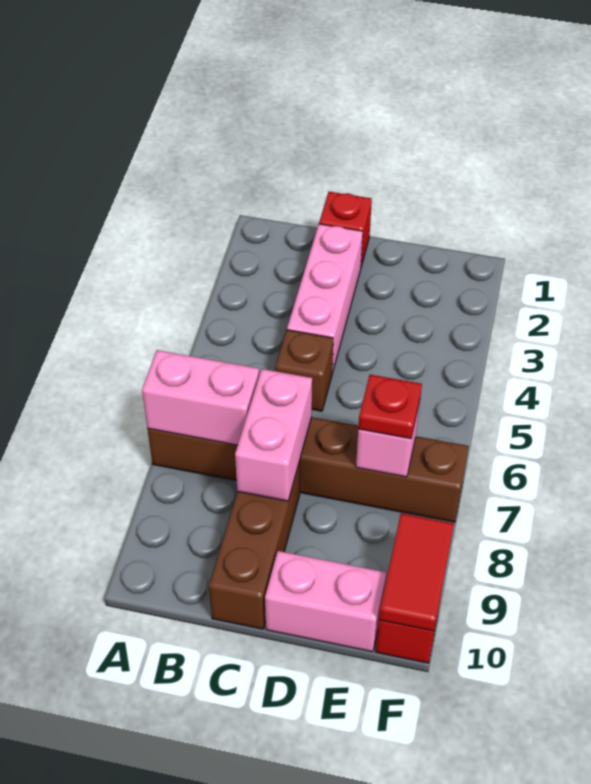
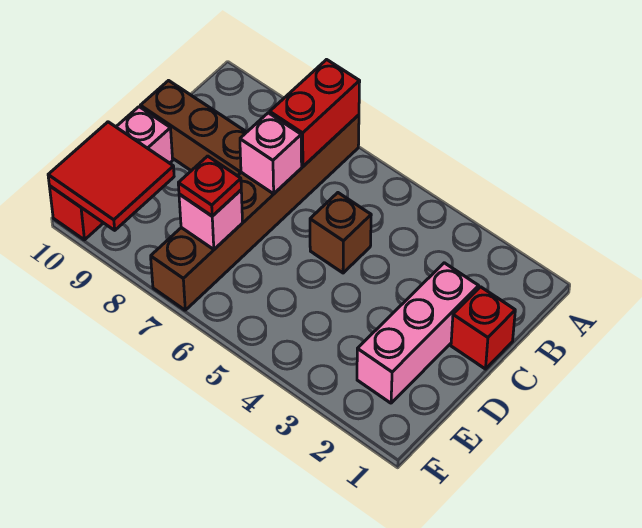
pink brick A7:B7 level 2 -> red brick A7:B7 level 2
pink brick C2:C4 level 1 -> pink brick C2:E2 level 1
pink brick C7:C8 level 2 -> pink brick C7 level 2
red tile F9:F10 level 2 -> red tile E9:F10 level 2

